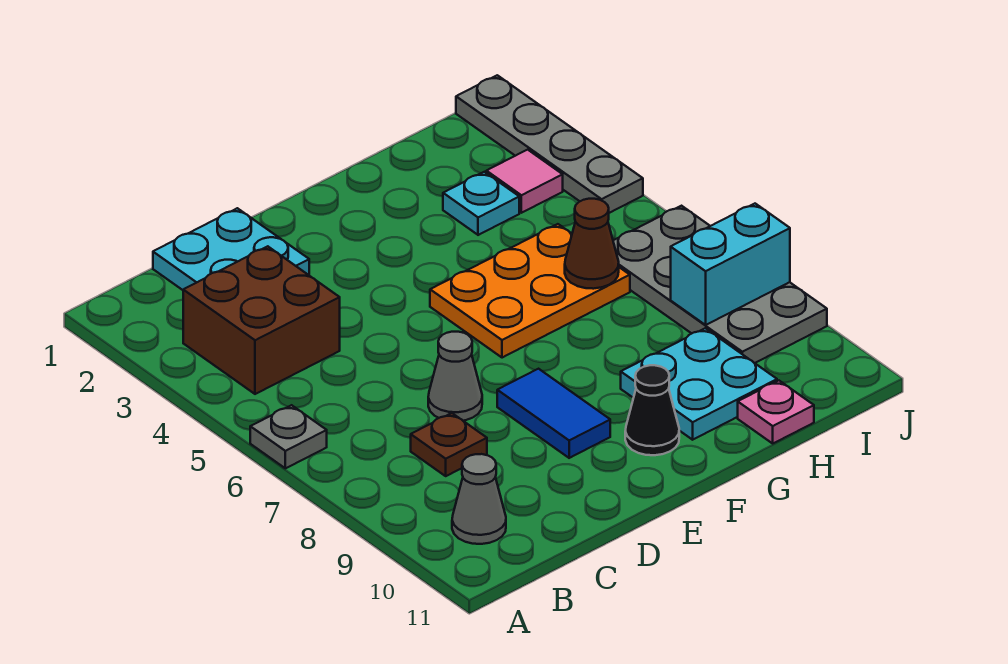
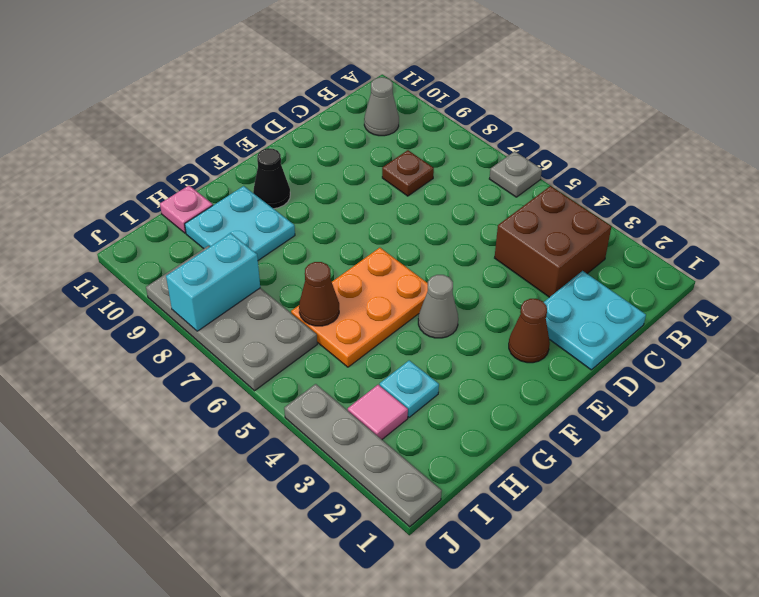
grey cone D7 level 1 -> grey cone F4 level 1
none -> brown cone E2 level 1
blue tile E8:E9 level 1 -> none

